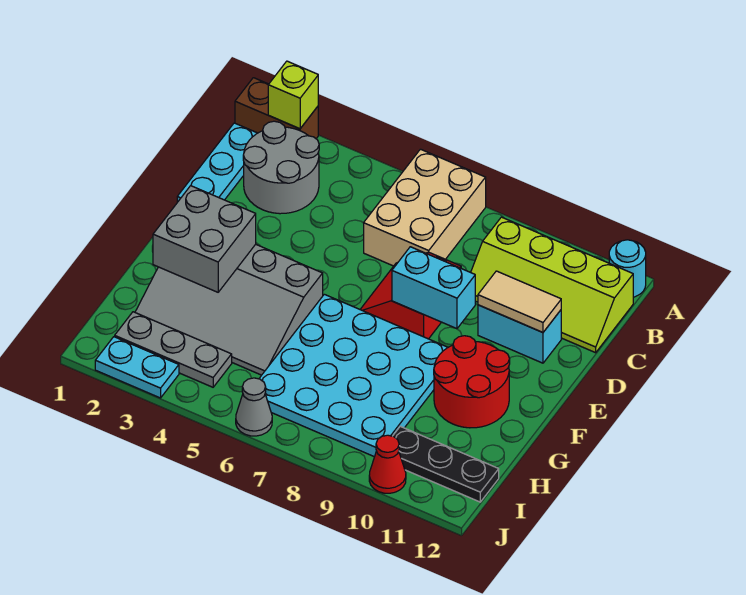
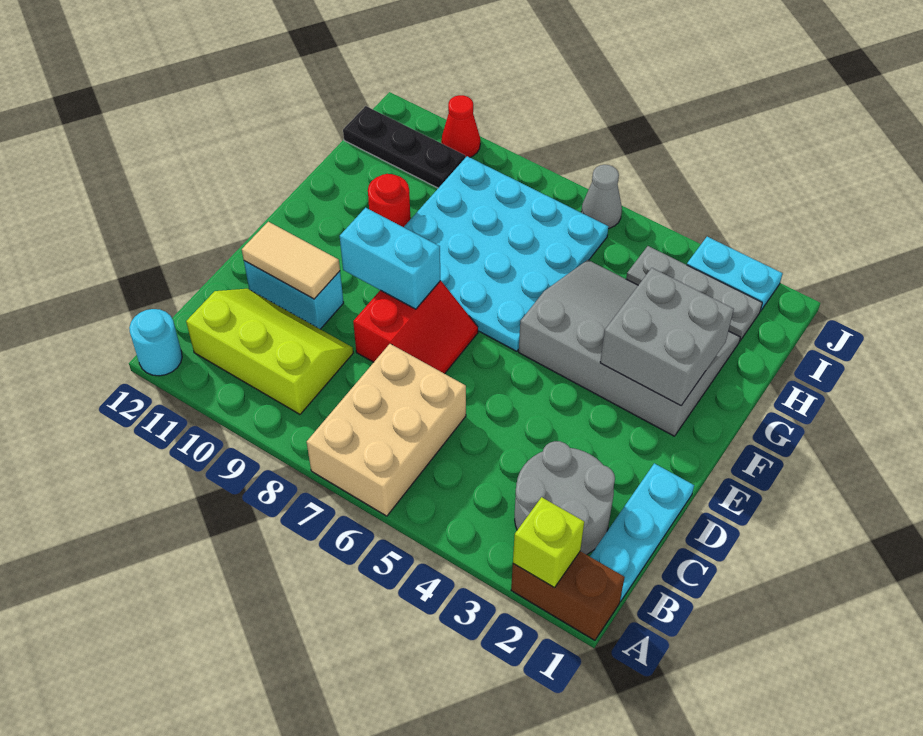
lime slope B9:C12 level 1 top B -> lime slope B9:C11 level 1 top B
red round brick F10:G11 level 1 -> red round brick G10 level 1

